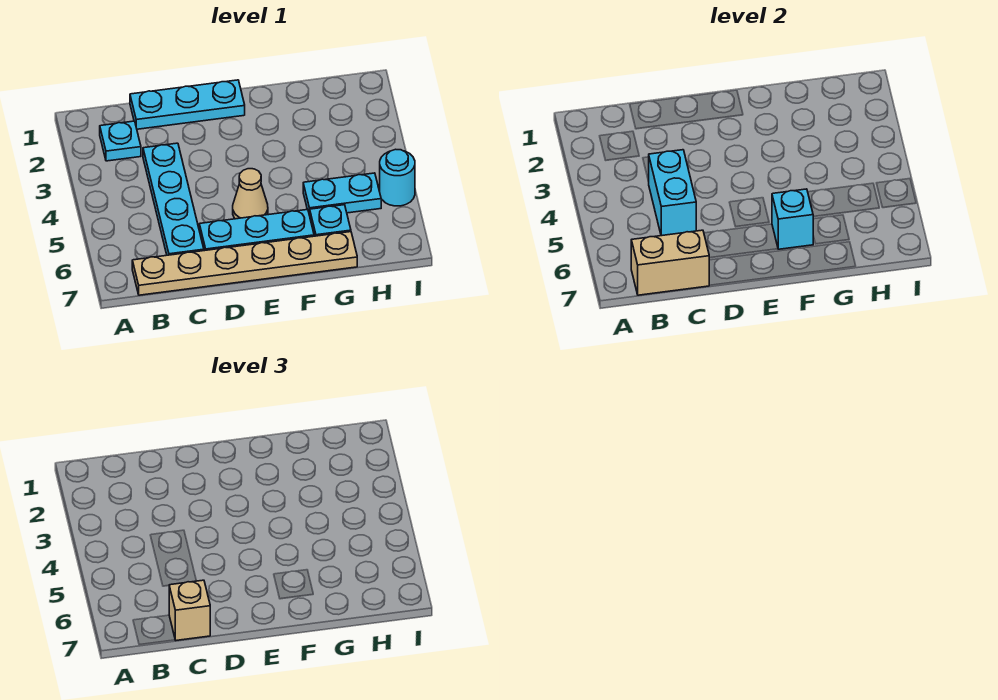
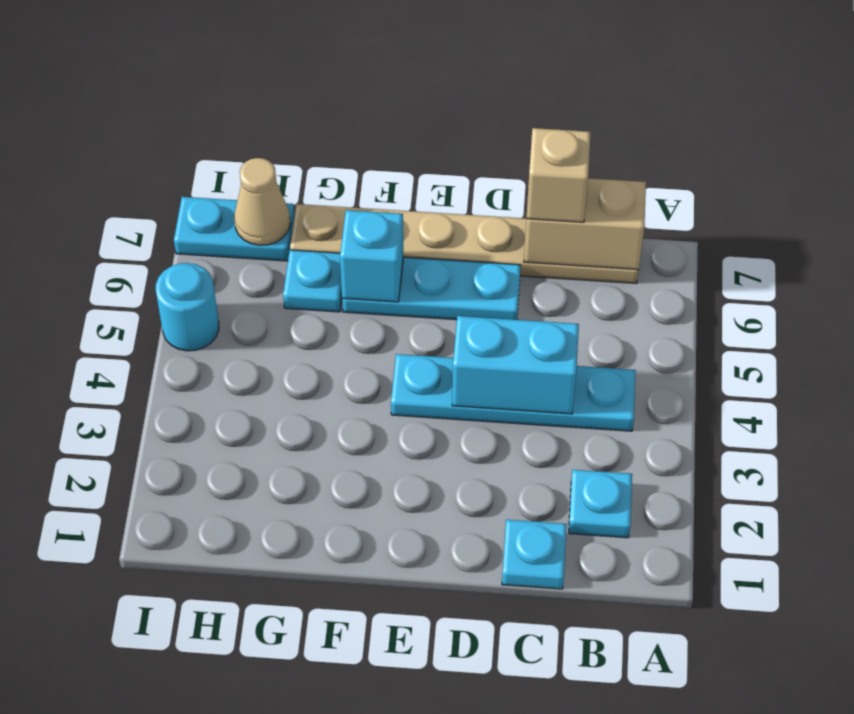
cyan plate C1:E1 level 1 -> cyan plate C1 level 1
cyan plate C3:C6 level 1 -> cyan plate B4:E4 level 1
cyan brick C4:C5 level 2 -> cyan brick C4:D4 level 2
tan cone E5 level 1 -> tan cone H7 level 2
cyan plate G5:H5 level 1 -> cyan plate H7:I7 level 1

